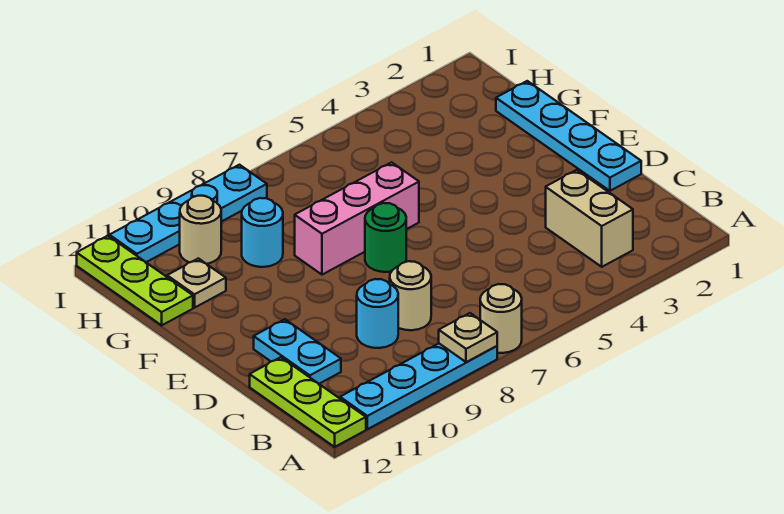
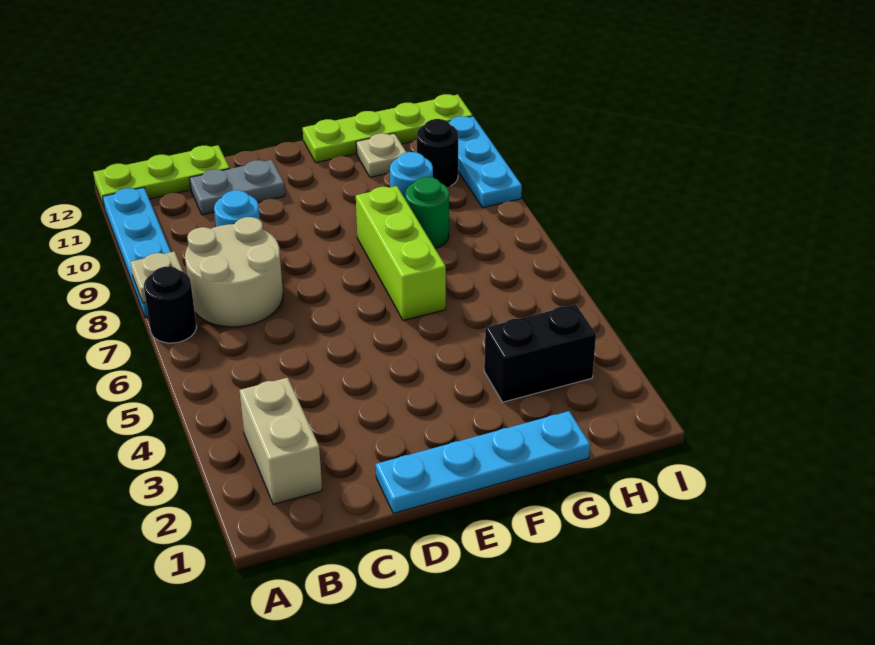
tan round brick A7 level 1 -> black round brick A7 level 1
tan brick B3:C3 level 1 -> tan brick B2:B3 level 1
tan round brick C8 level 1 -> tan round brick B7:C8 level 1
cyan plate C11:D11 level 1 -> grey plate C11:D11 level 1
green round brick E7 level 1 -> green round brick G8 level 1
pink brick F6:F8 level 1 -> lime brick F6:F8 level 1
none -> black brick G3:H3 level 1
lime plate G12:I12 level 1 -> lime plate F12:I12 level 1
tan round brick H10 level 1 -> black round brick H10 level 1
cyan plate I8:I11 level 1 -> cyan plate I9:I11 level 1

